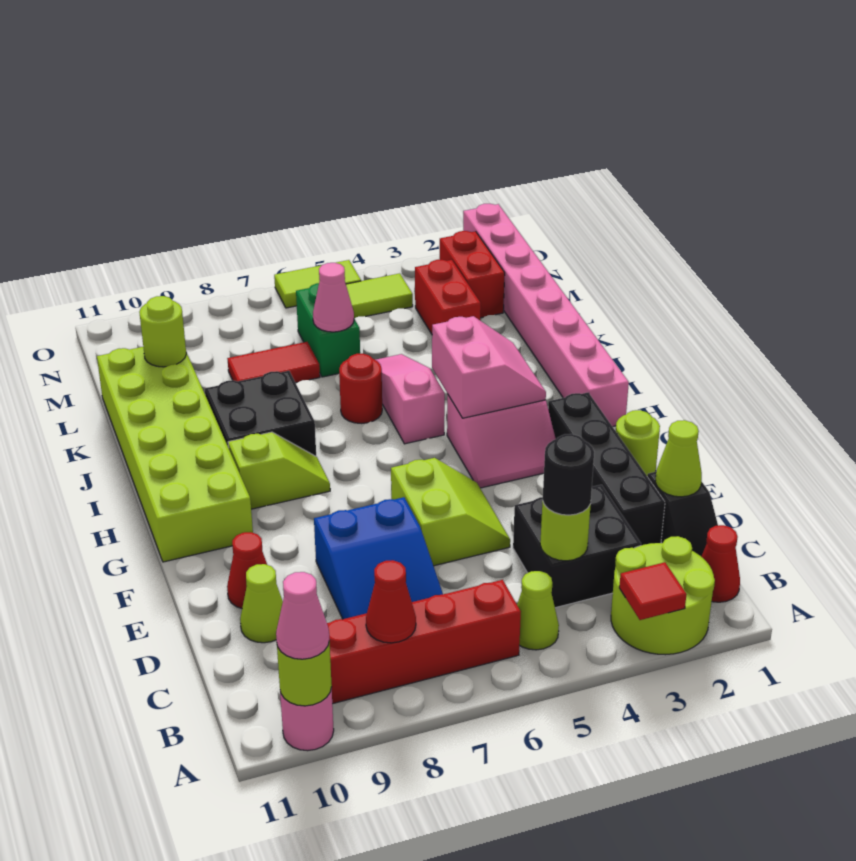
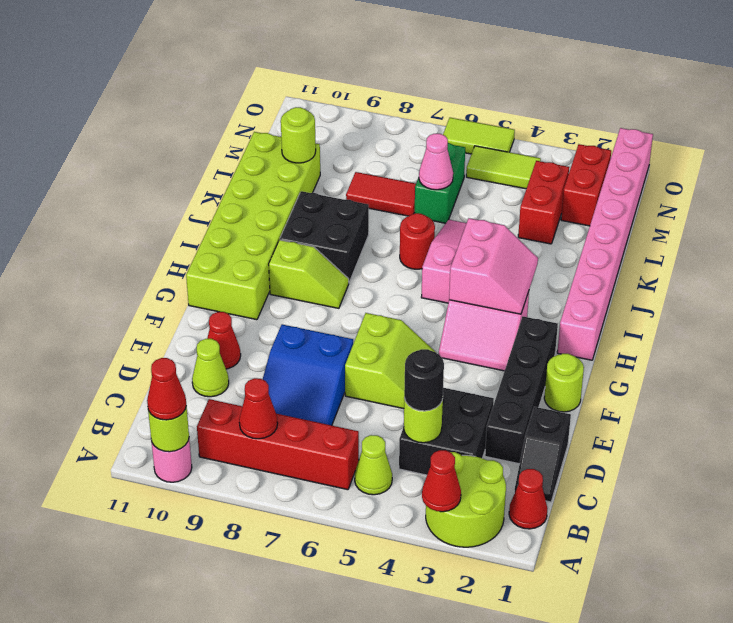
red tile A3 level 2 -> red cone A3 level 2
pink cone A10 level 3 -> red cone A10 level 3
lime cone D1 level 2 -> none

